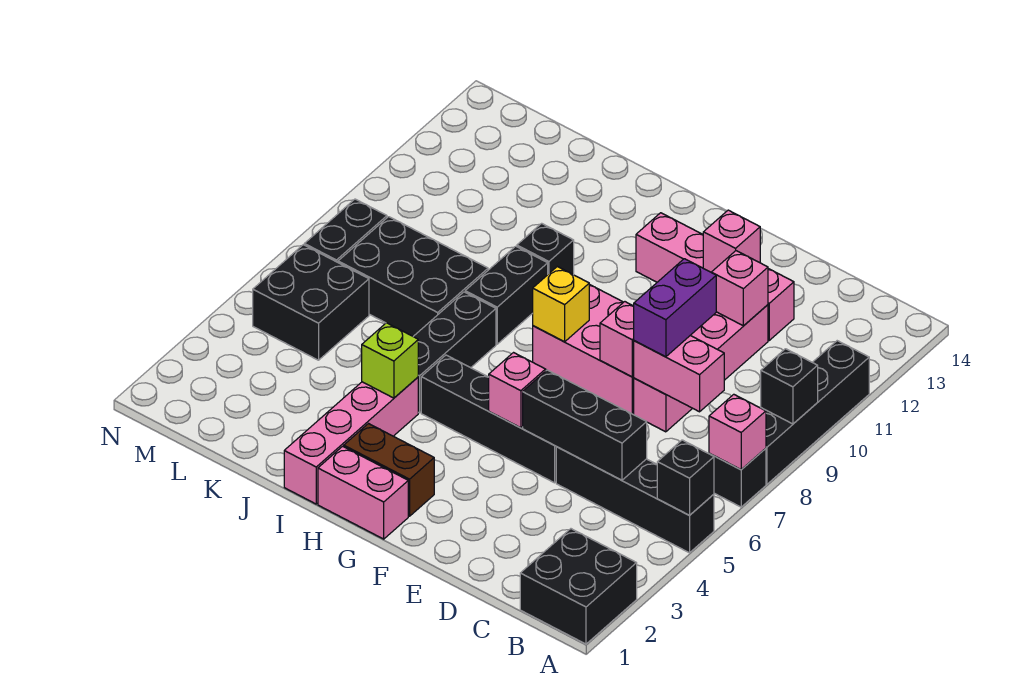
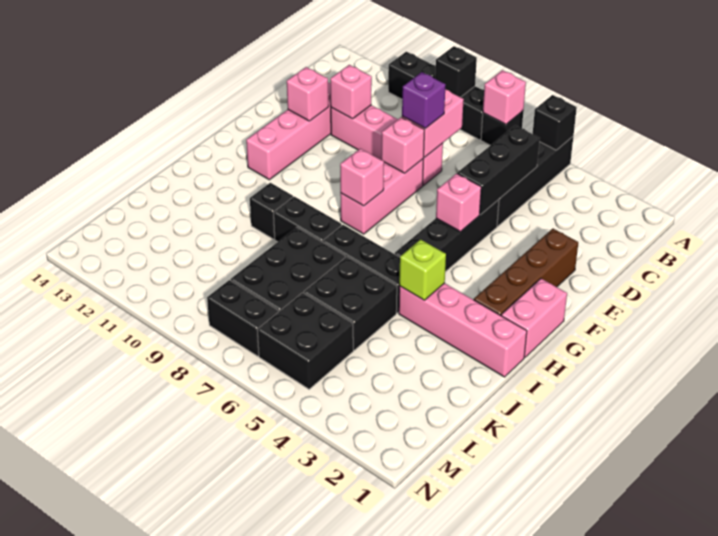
black brick A1:B2 level 1 -> black brick J5:K6 level 1
purple brick D8:D9 level 3 -> purple brick D8 level 3
pink brick E8:G9 level 1 -> pink brick E8:G8 level 1
brown brick G2:H2 level 1 -> brown brick E2:H2 level 1
yellow brick G8 level 2 -> pink brick G8 level 2

